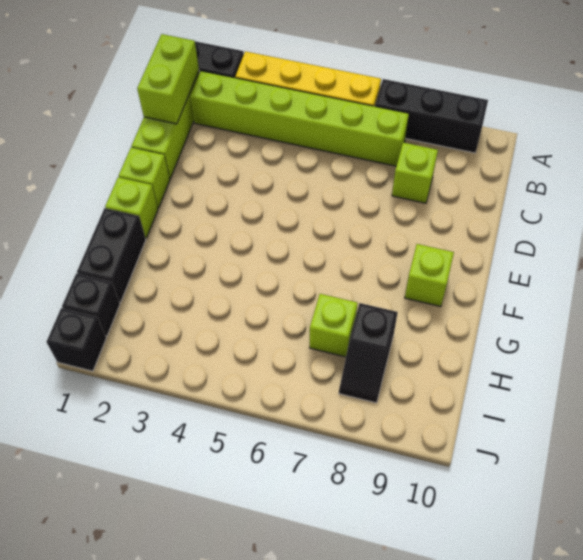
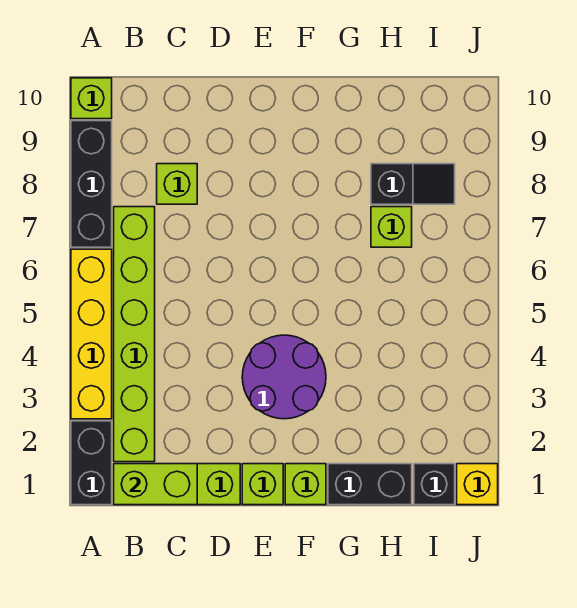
none -> purple round brick E3:F4 level 1
lime brick F9 level 1 -> lime brick A10 level 1
black brick J1 level 1 -> yellow brick J1 level 1

